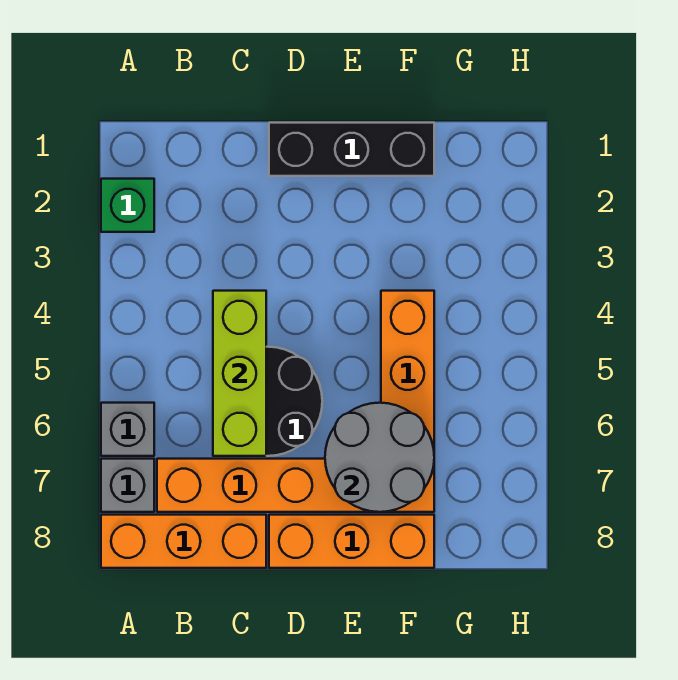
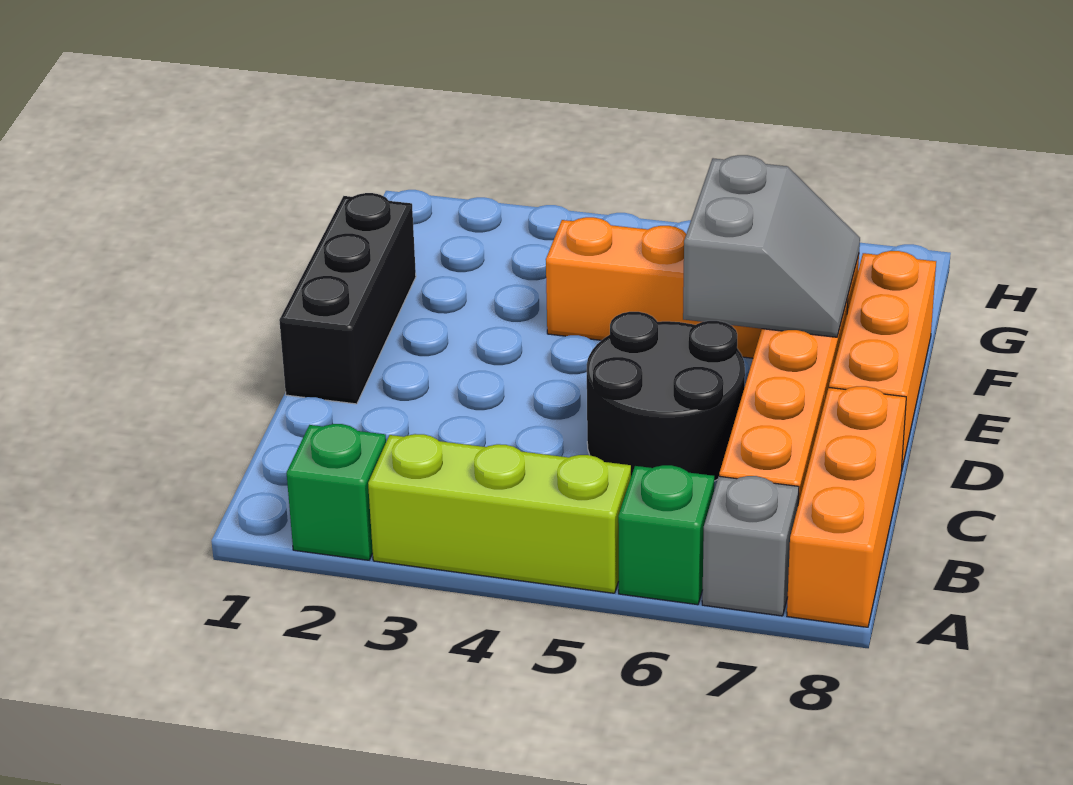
grey brick A6 level 1 -> green brick A6 level 1
lime brick C4:C6 level 2 -> lime brick A3:A5 level 1
grey round brick E6:F7 level 2 -> grey slope E6:F7 level 2 top 6

